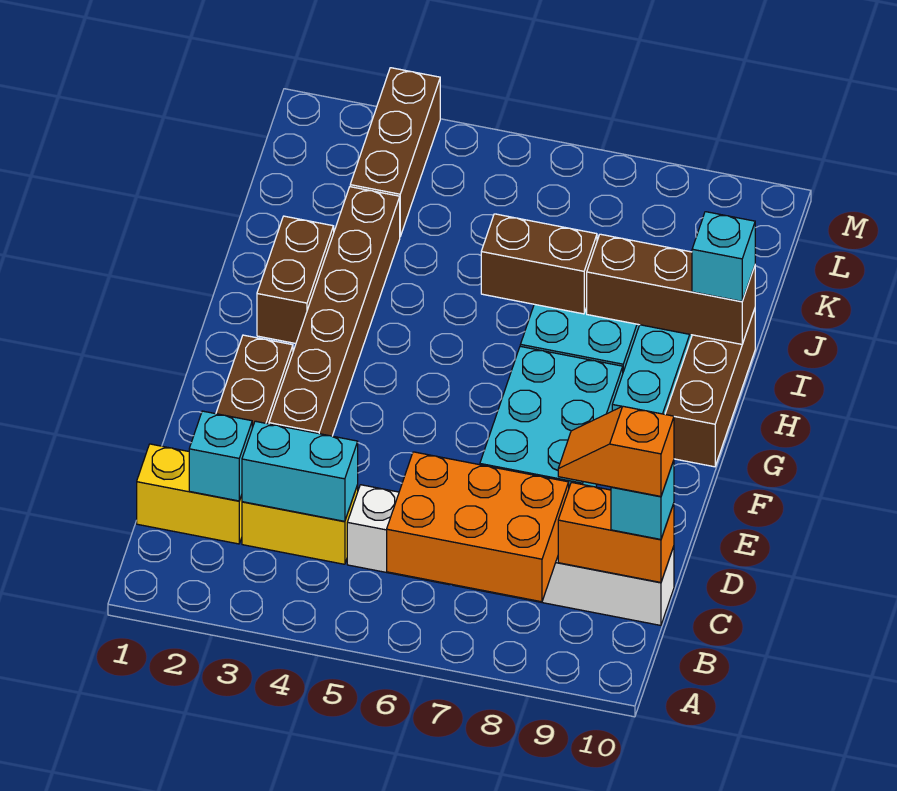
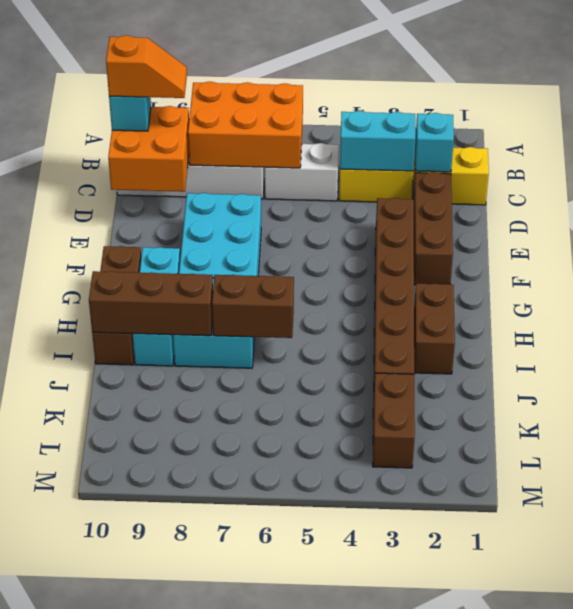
orange brick C9:C10 level 2 -> orange brick C9:D10 level 2
cyan brick I10 level 3 -> none
brown brick K3:M3 level 1 -> brown brick K3:L3 level 1

